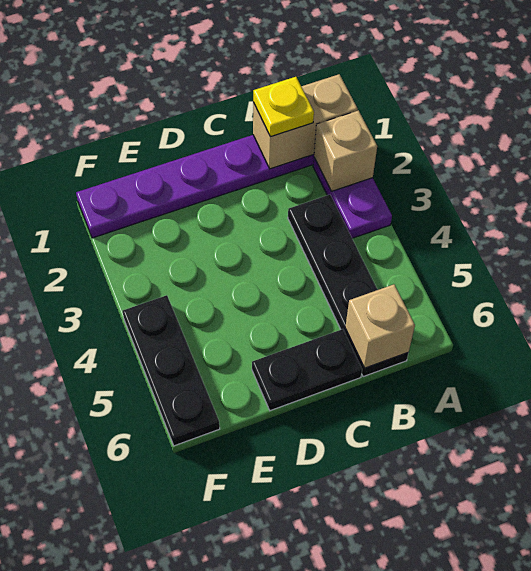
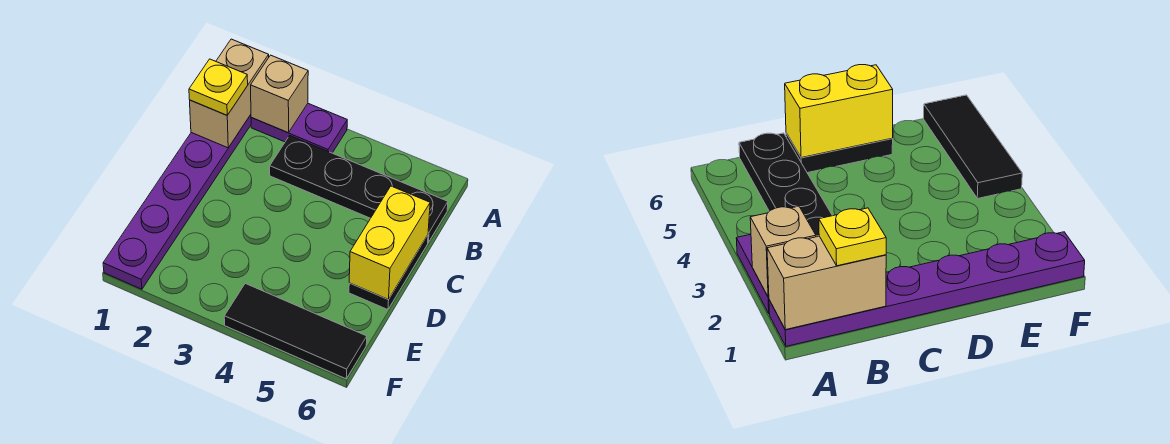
tan brick B6 level 2 -> none
none -> yellow brick C6:D6 level 2
black plate F4:F6 level 1 -> black tile F4:F6 level 1

